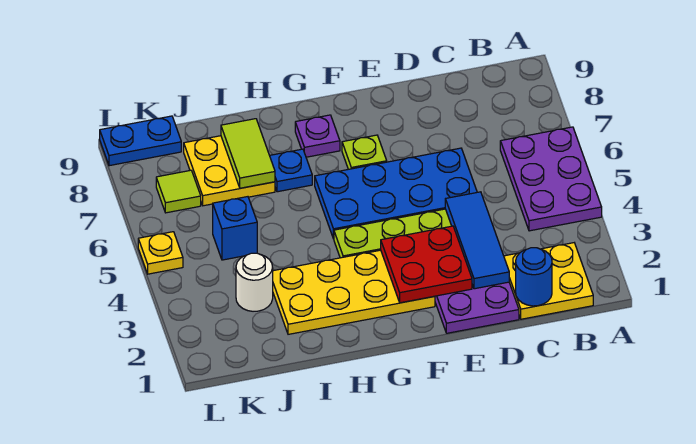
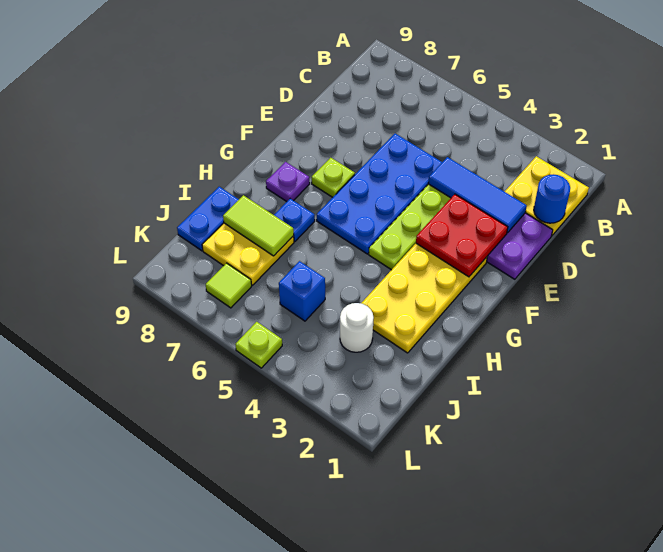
purple plate A4:B6 level 1 -> none
blue plate K9:L9 level 1 -> blue plate I9:J9 level 1
yellow plate L5 level 1 -> lime plate L5 level 1

